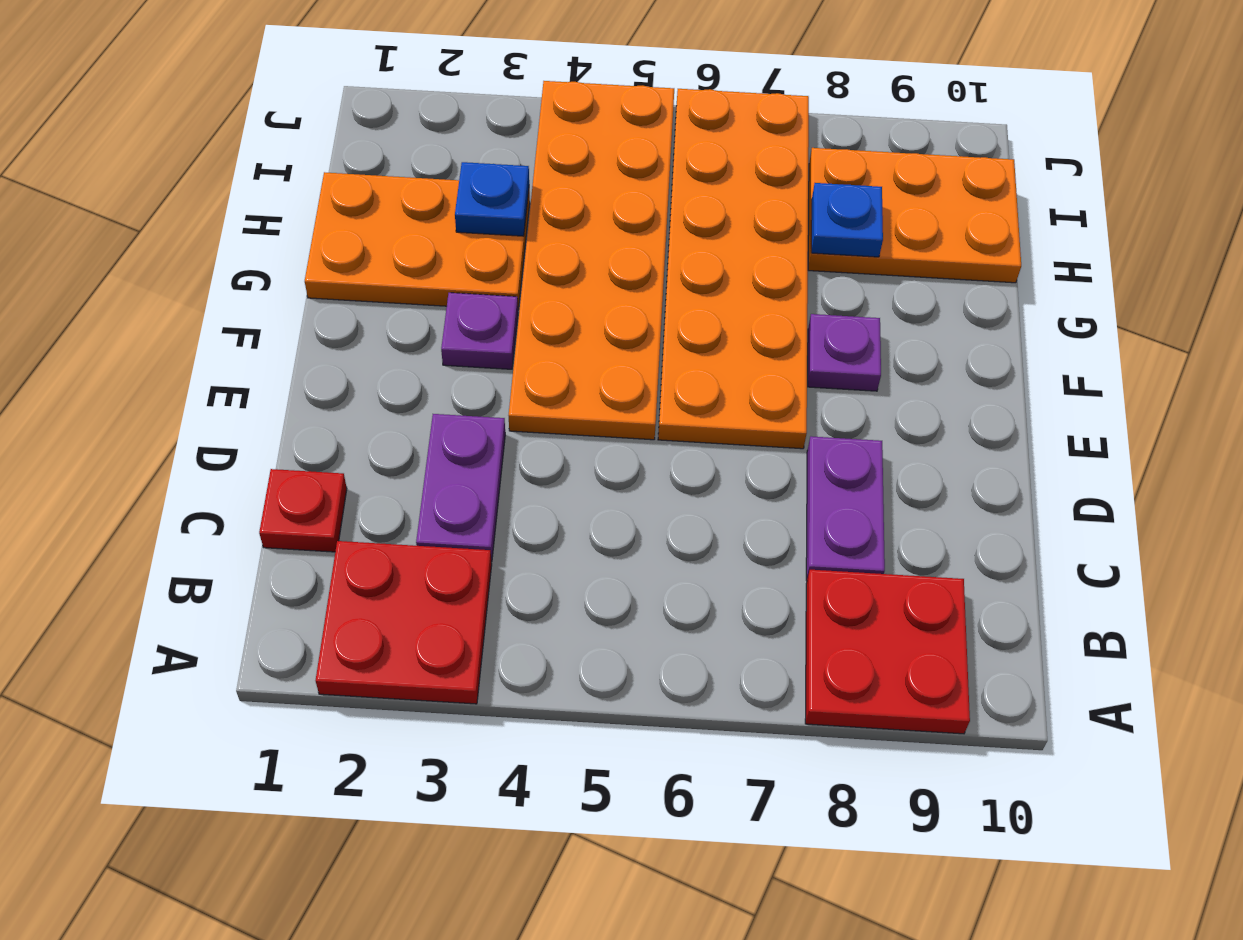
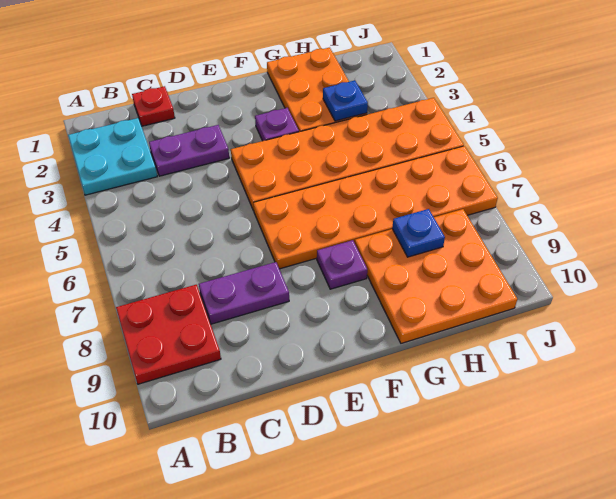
red plate A2:B3 level 1 -> cyan plate A2:B3 level 1
orange plate H8:I10 level 1 -> orange plate G8:I10 level 1

